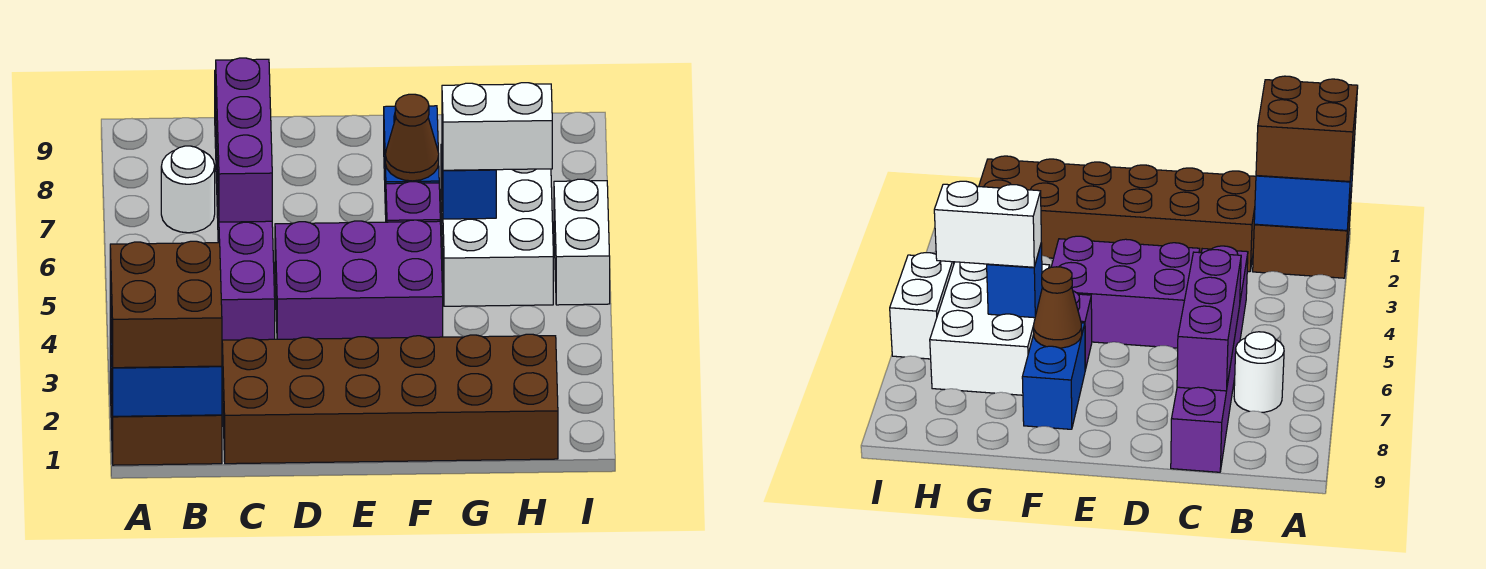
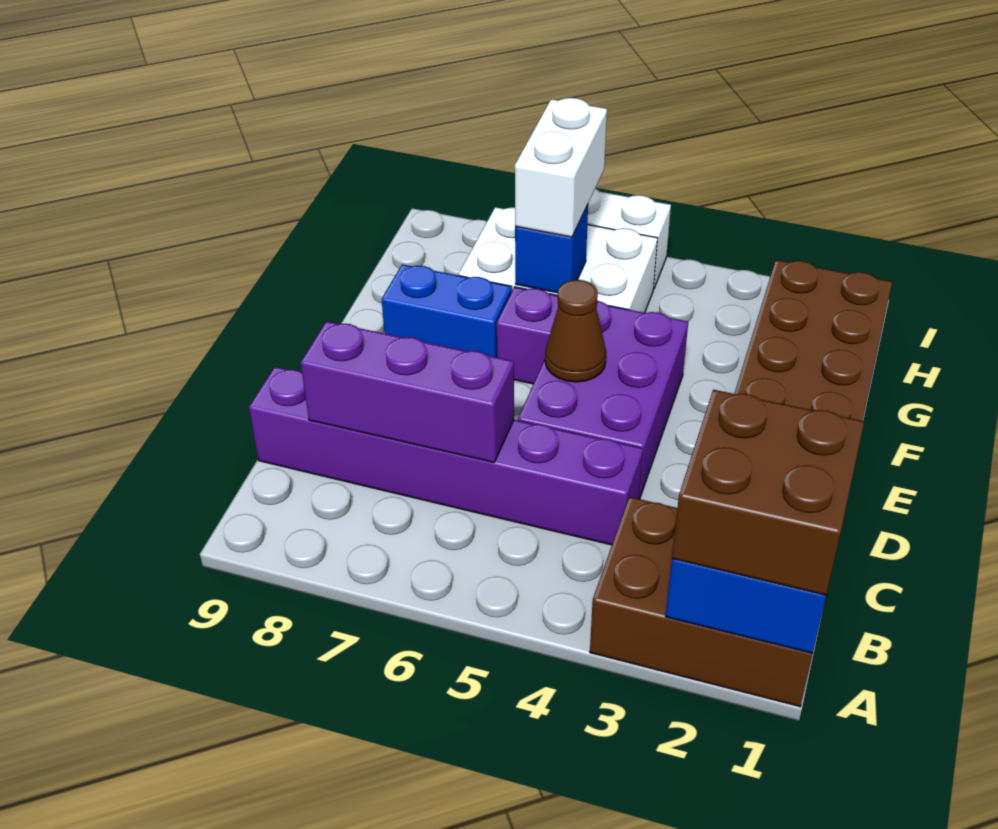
brown brick A1:B2 level 1 -> brown brick A1:B3 level 1
white round brick B7 level 1 -> none
brown cone F7 level 2 -> brown cone E5 level 2

